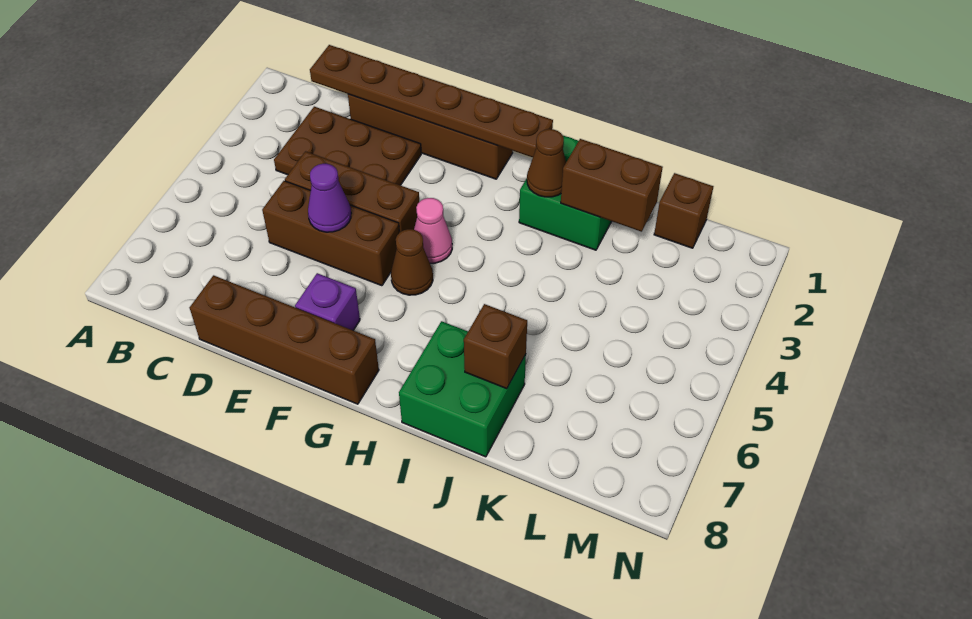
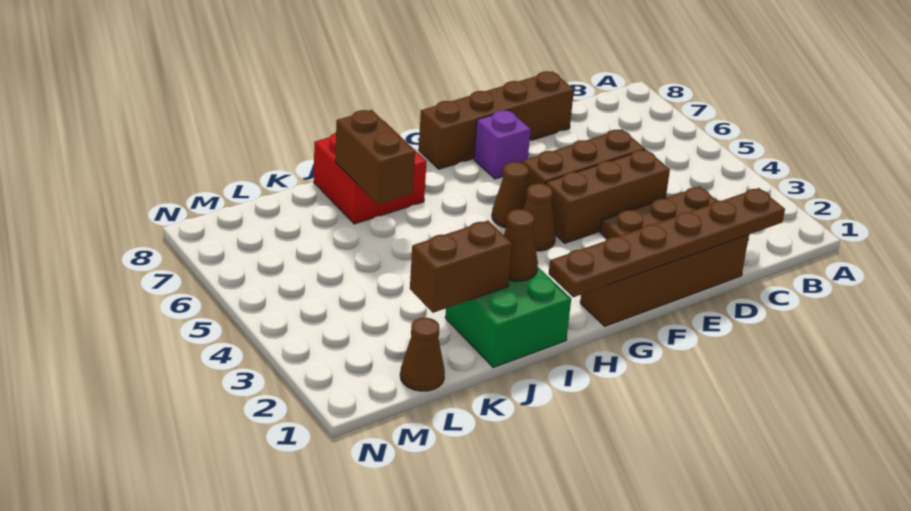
purple cone E5 level 2 -> none
pink cone G4 level 1 -> brown cone G4 level 1
green brick I7:J8 level 1 -> red brick I7:J8 level 1
brown brick J7 level 2 -> brown brick J6:J7 level 2
brown brick L1 level 1 -> brown cone L1 level 1

